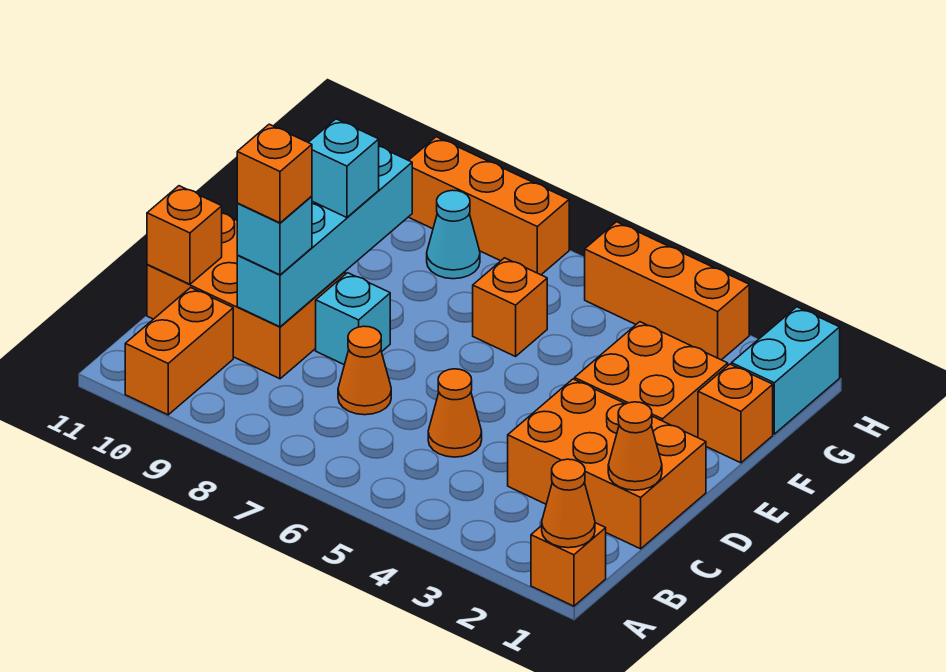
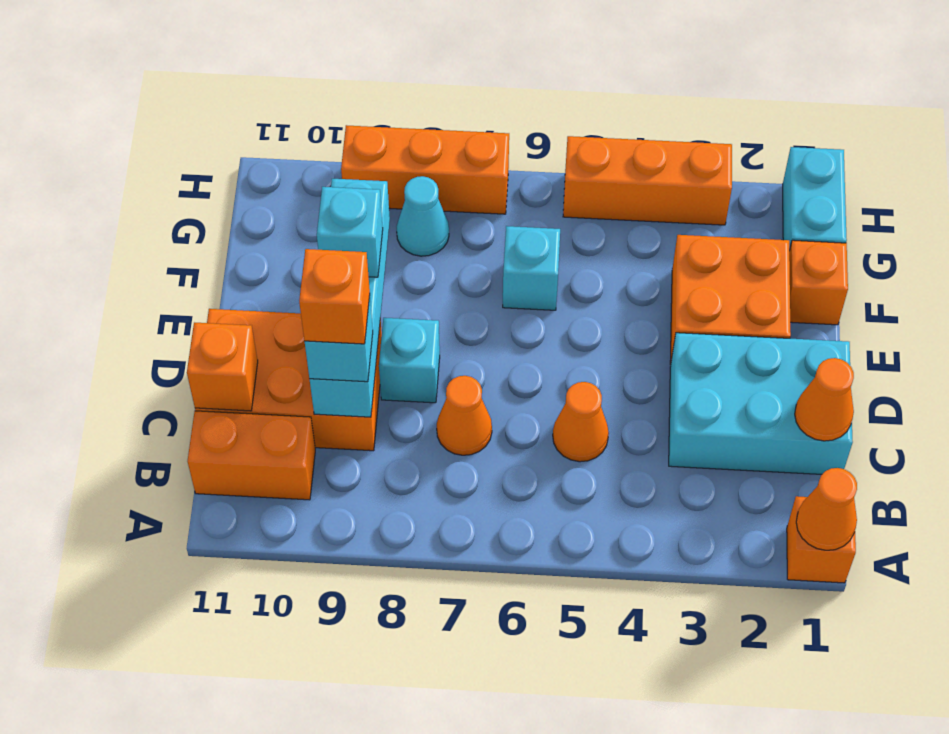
orange brick A10:B10 level 1 -> orange brick B10:B11 level 1
orange brick C1:D3 level 1 -> cyan brick C1:D3 level 1
orange brick F6 level 1 -> cyan brick F6 level 1

